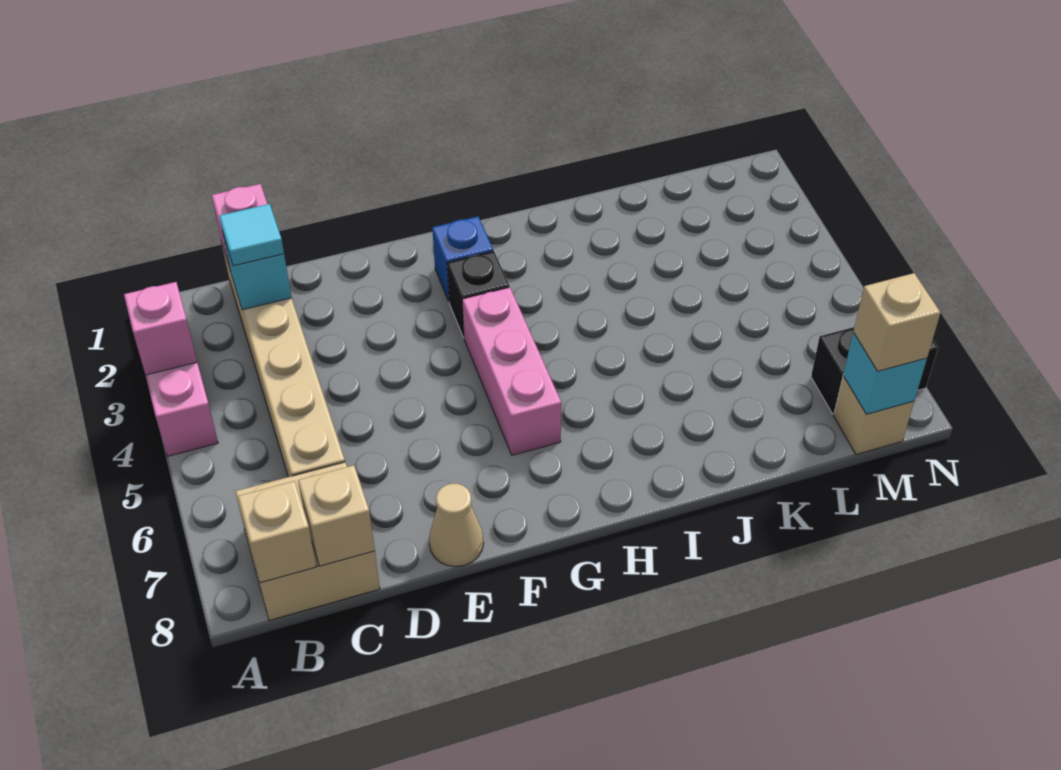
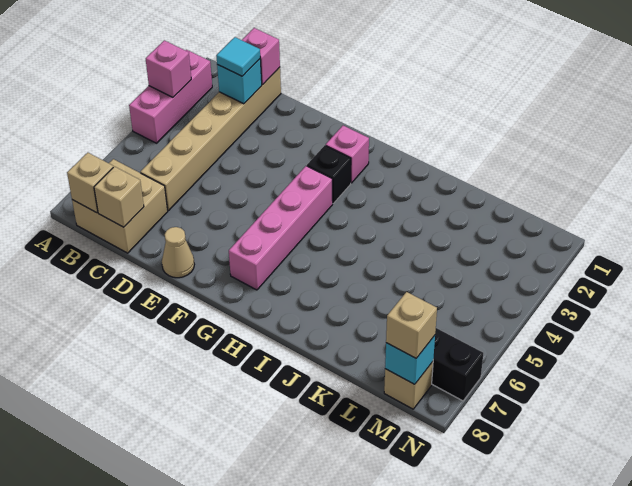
blue brick G2 level 1 -> pink brick G2 level 1
pink brick G4:G6 level 1 -> pink brick G4:G7 level 1

